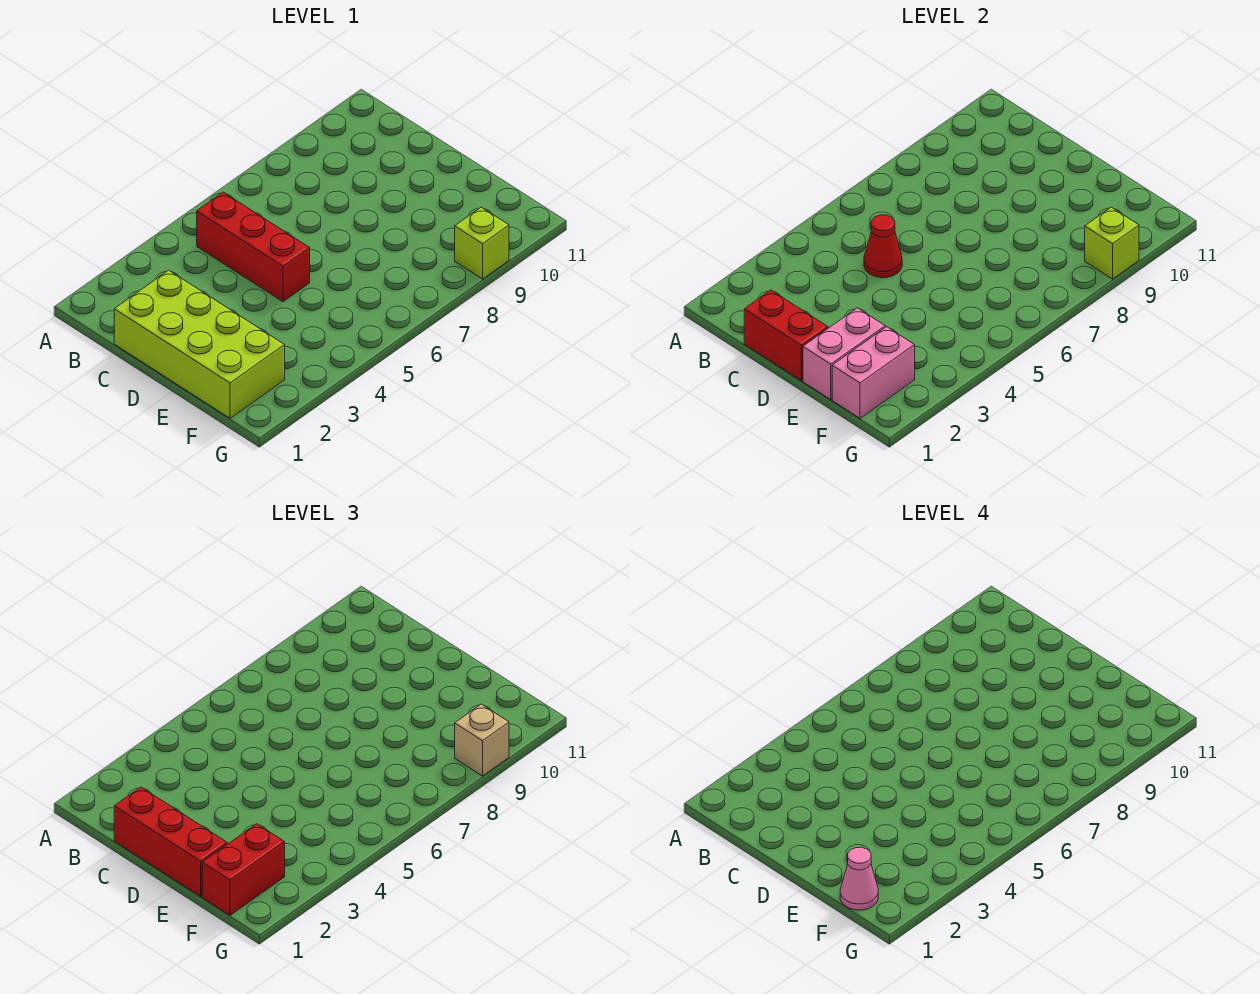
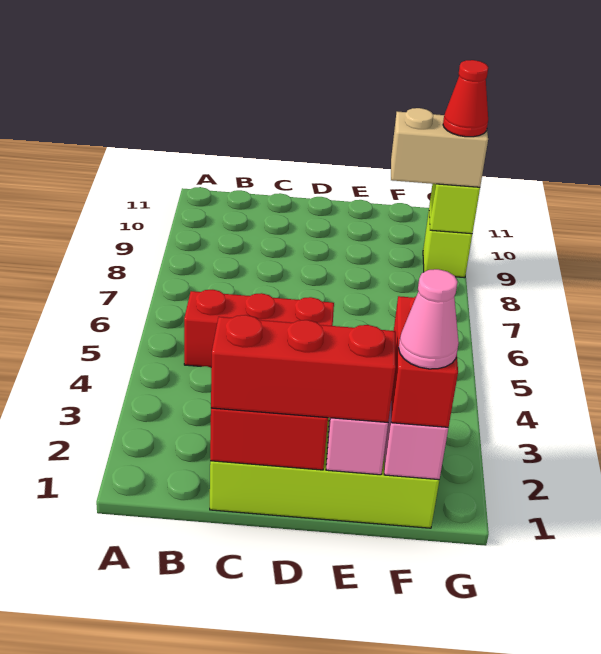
red cone C5 level 2 -> red cone G9 level 4
tan brick G9 level 3 -> tan brick F9:G9 level 3

